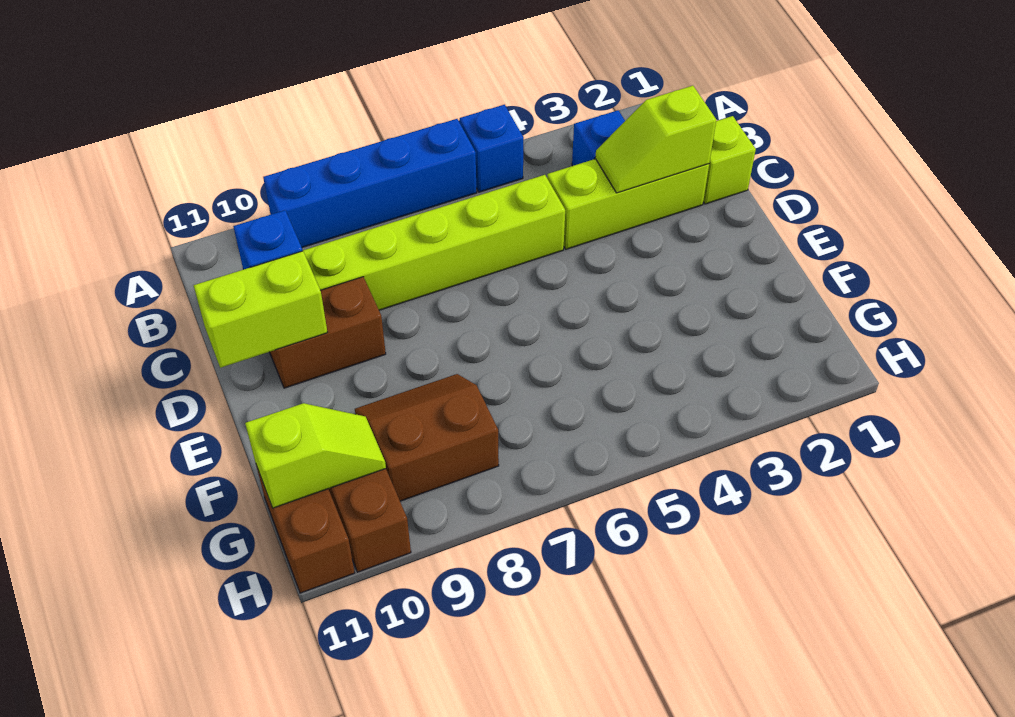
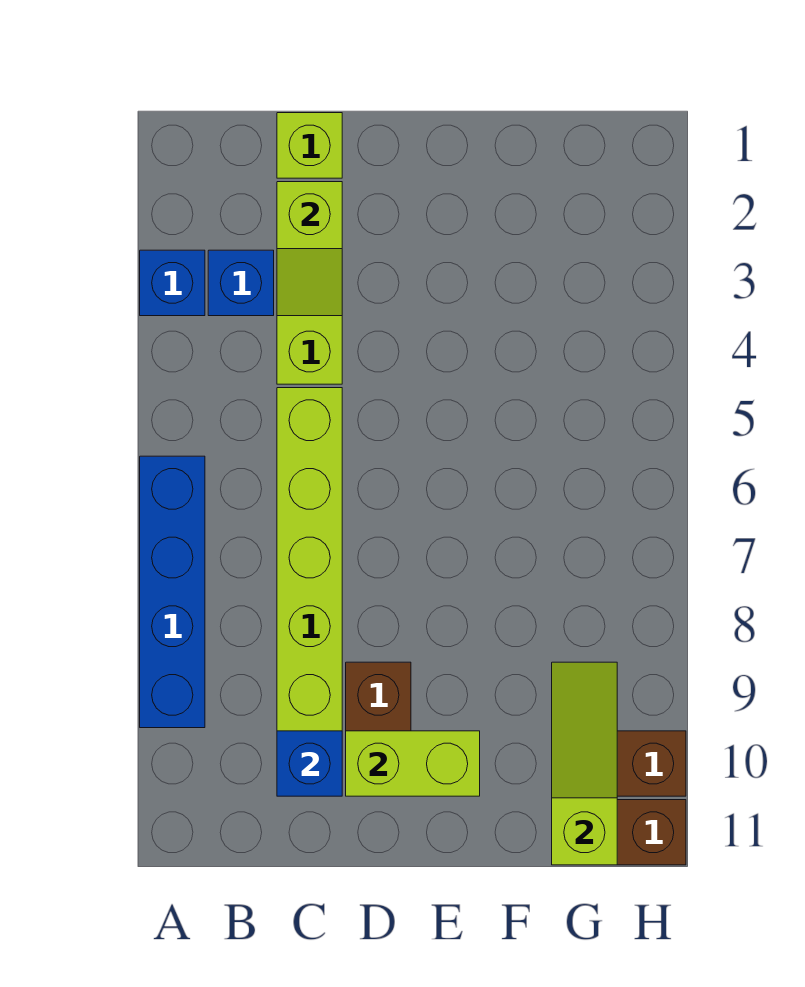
blue brick A5 level 1 -> blue brick A3 level 1
lime brick D10:D11 level 2 -> lime brick D10:E10 level 2
brown slope F8:G9 level 1 top G -> none
lime slope G10:G11 level 2 top 11 -> lime slope G9:G11 level 2 top 11

